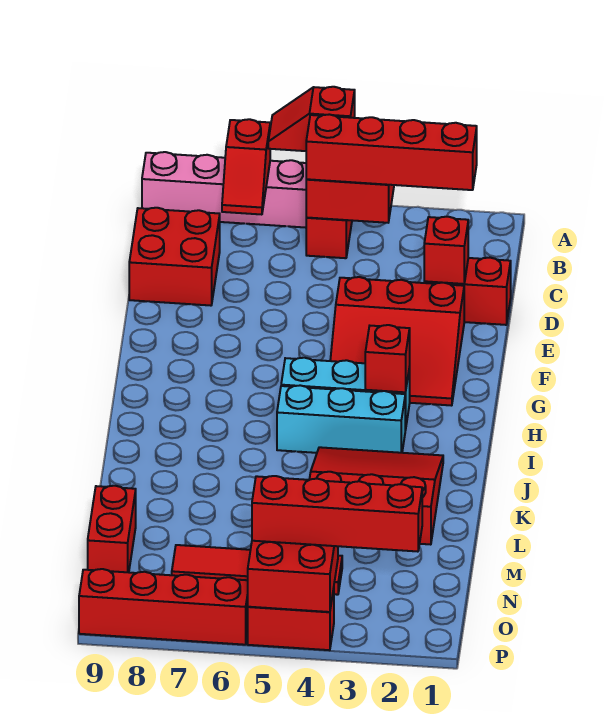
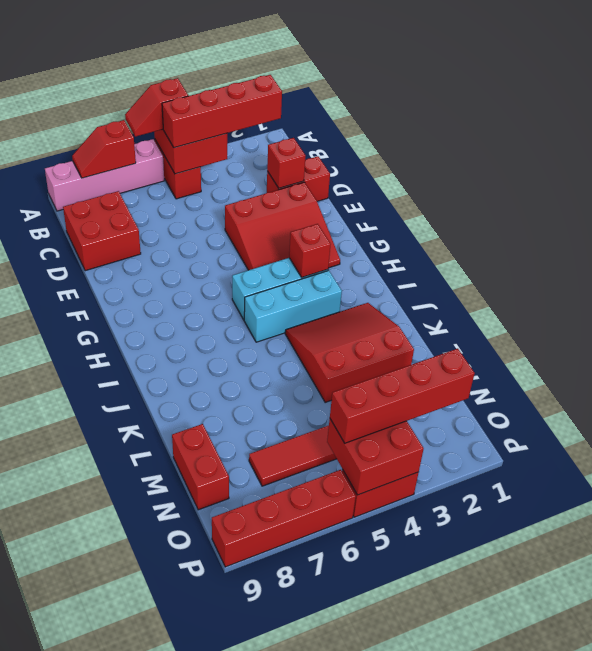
red slope A7:B7 level 2 top A -> red slope A7:A8 level 2 top 7

